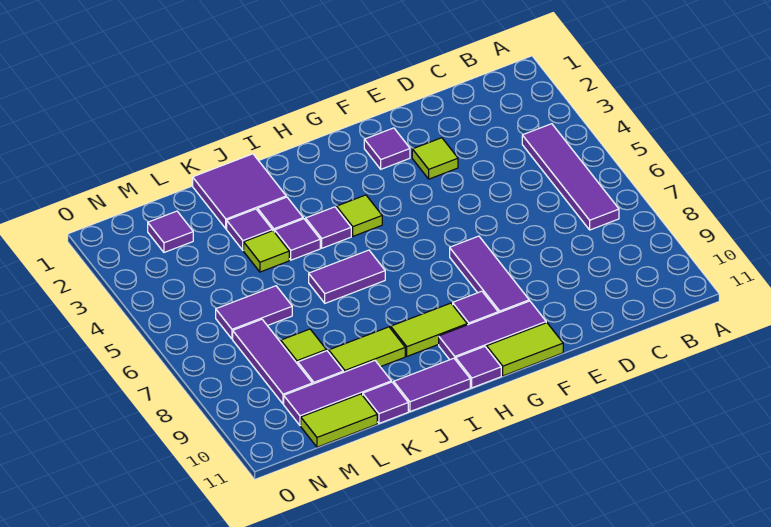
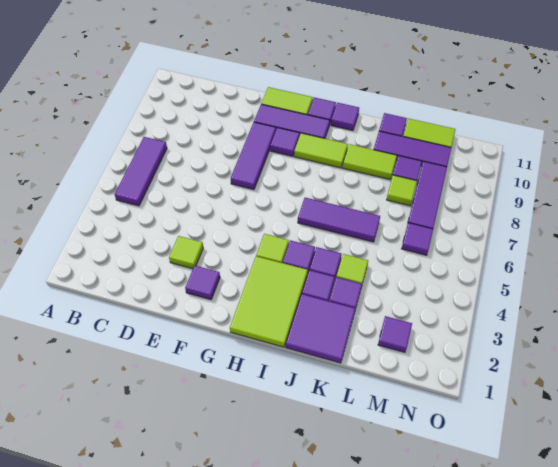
purple tile B4:B7 level 1 -> purple tile B5:B7 level 1
none -> lime tile H1:I3 level 1
purple tile I6:J6 level 1 -> purple tile I6:K6 level 1
purple tile I11:J11 level 1 -> purple tile I11 level 1
purple tile L6:M6 level 1 -> purple tile M6 level 1

